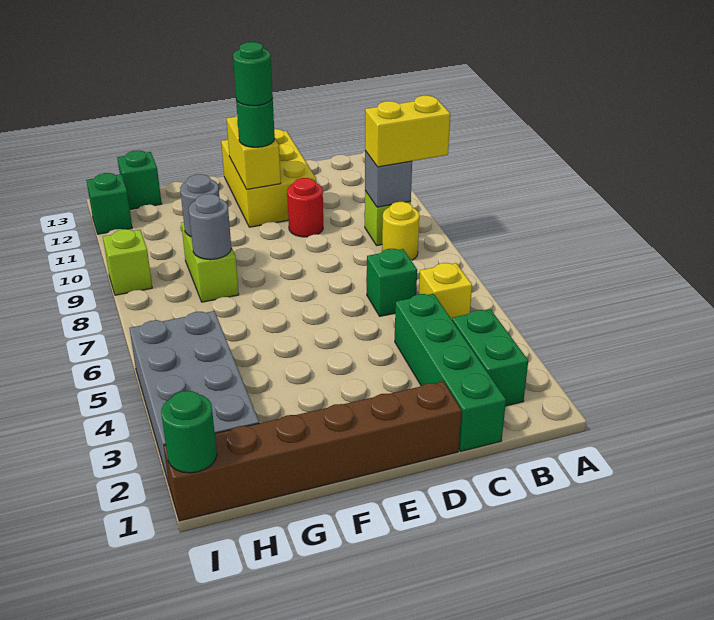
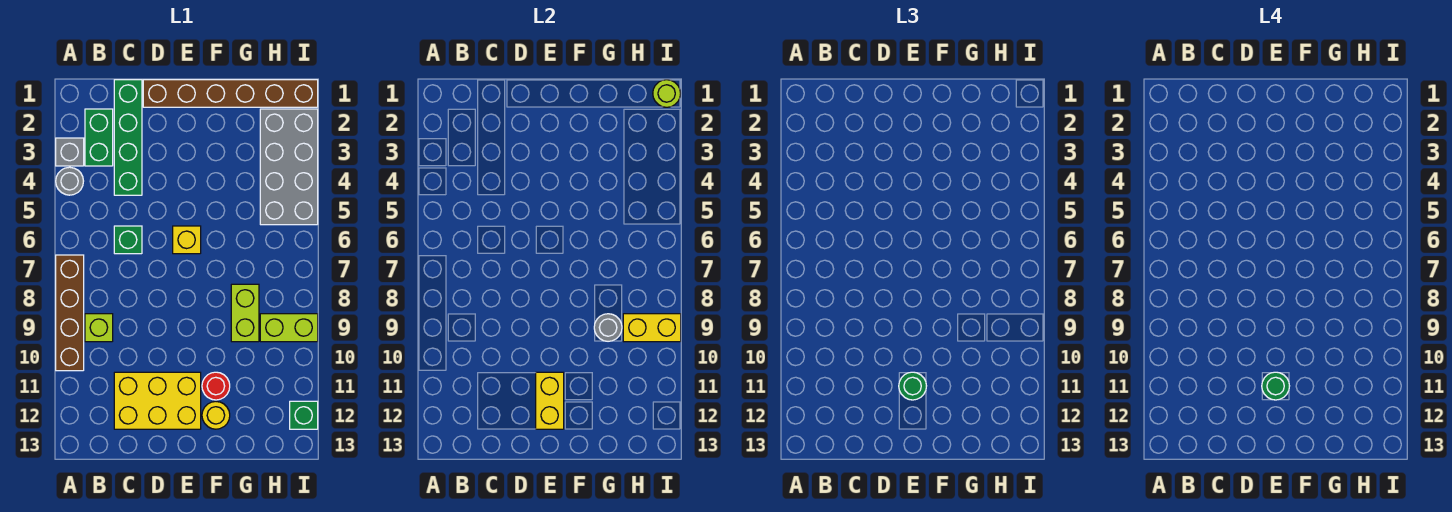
none -> brown brick A7:A10 level 1
yellow brick A9:B9 level 3 -> yellow brick H9:I9 level 2
yellow brick B5 level 1 -> yellow brick E6 level 1
yellow round brick B8 level 1 -> yellow round brick F12 level 1
grey brick B9 level 2 -> grey brick A3 level 1
red round brick D10 level 1 -> red round brick F11 level 1
yellow brick D11:E13 level 1 -> yellow brick C11:E12 level 1
grey round brick G8 level 2 -> grey round brick A4 level 1
green brick H13 level 1 -> none
green round brick I1 level 2 -> lime round brick I1 level 2
lime brick I9 level 1 -> lime brick H9:I9 level 1

